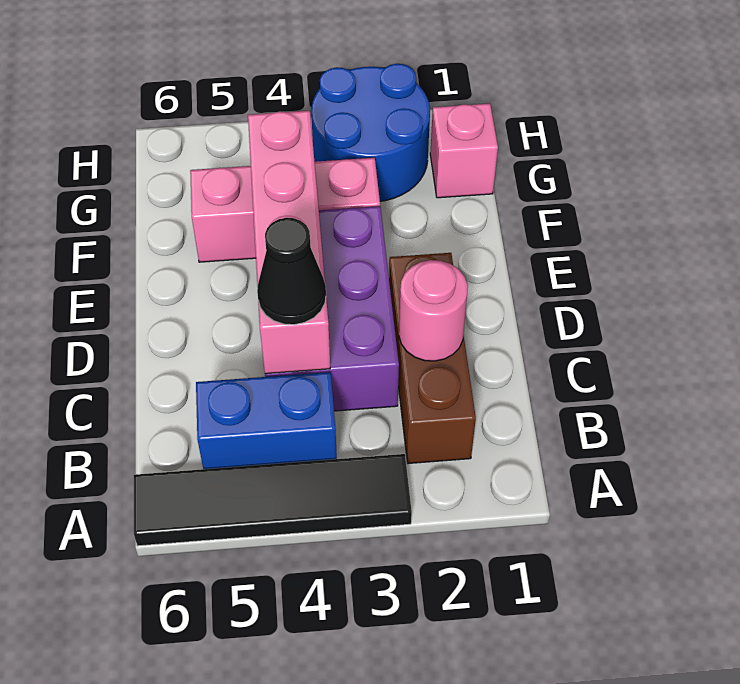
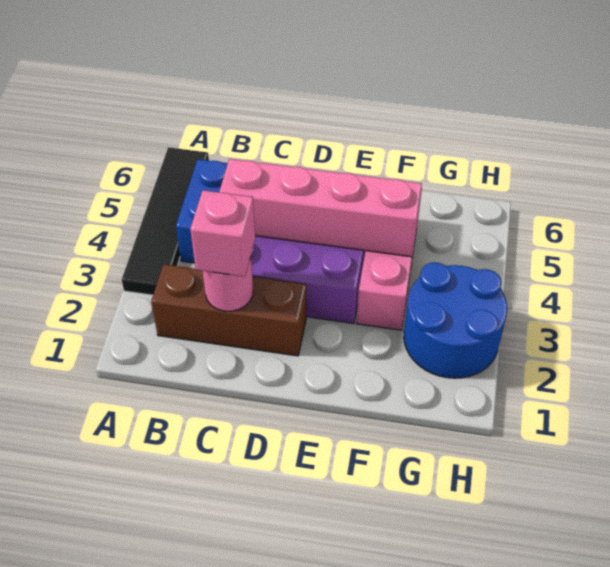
black cone C4 level 3 -> none
pink brick G1 level 1 -> pink brick C2 level 3

